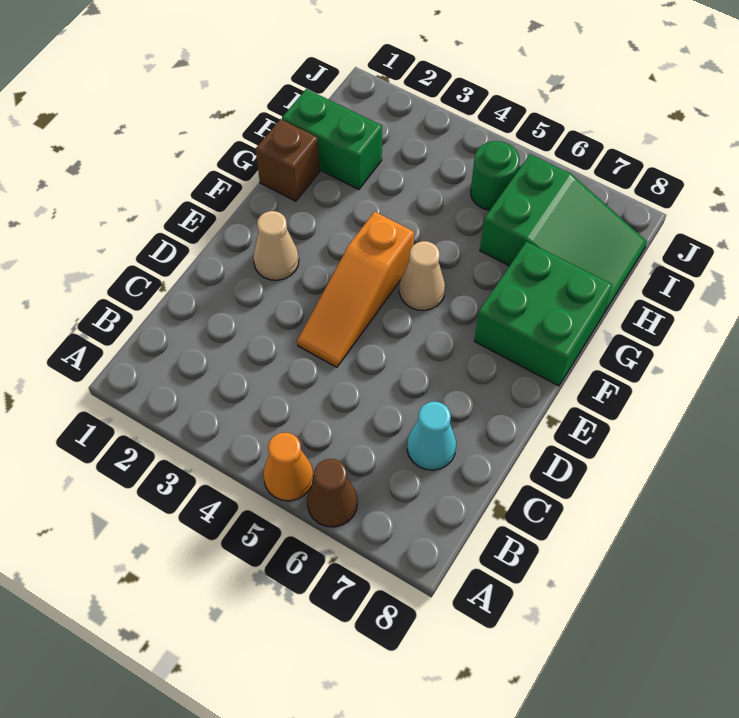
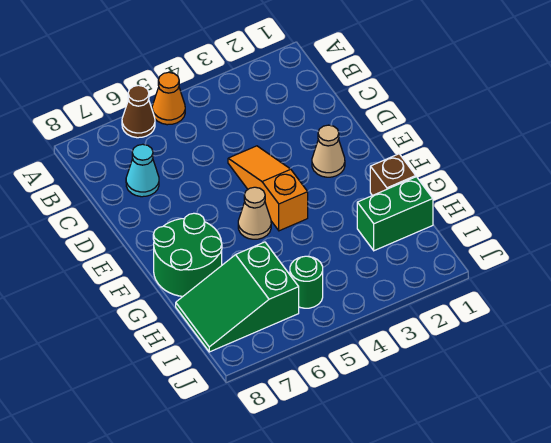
green brick F7:G8 level 1 -> green round brick F7:G8 level 1

